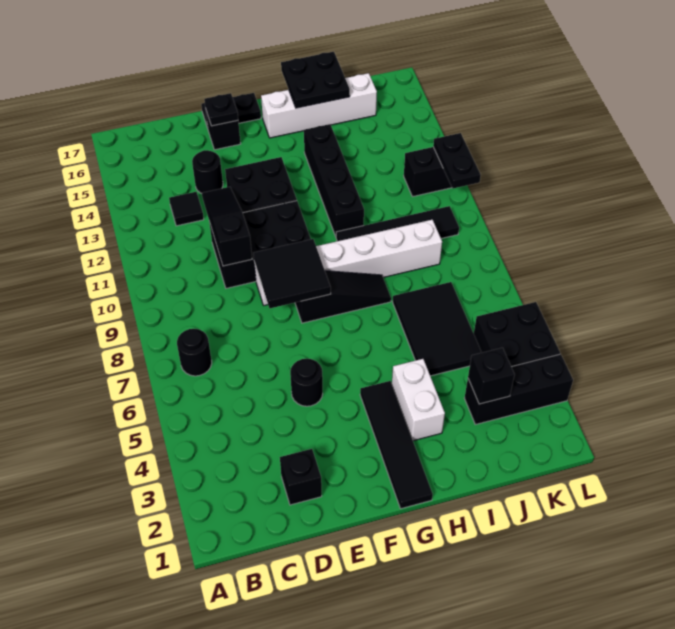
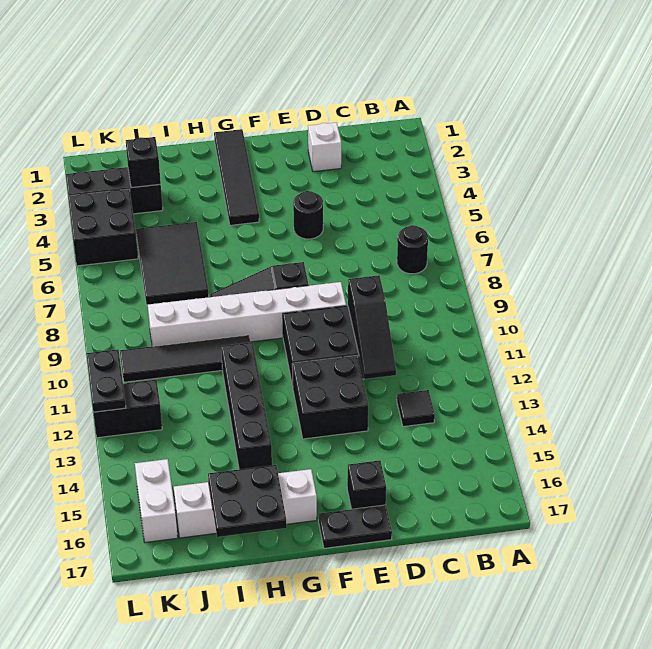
black brick D2 level 1 -> white brick D2 level 1
black round brick D14 level 1 -> none
black tile E8:F9 level 2 -> none
black plate E16 level 2 -> none
white brick H3:H4 level 1 -> white brick K15:K16 level 1

